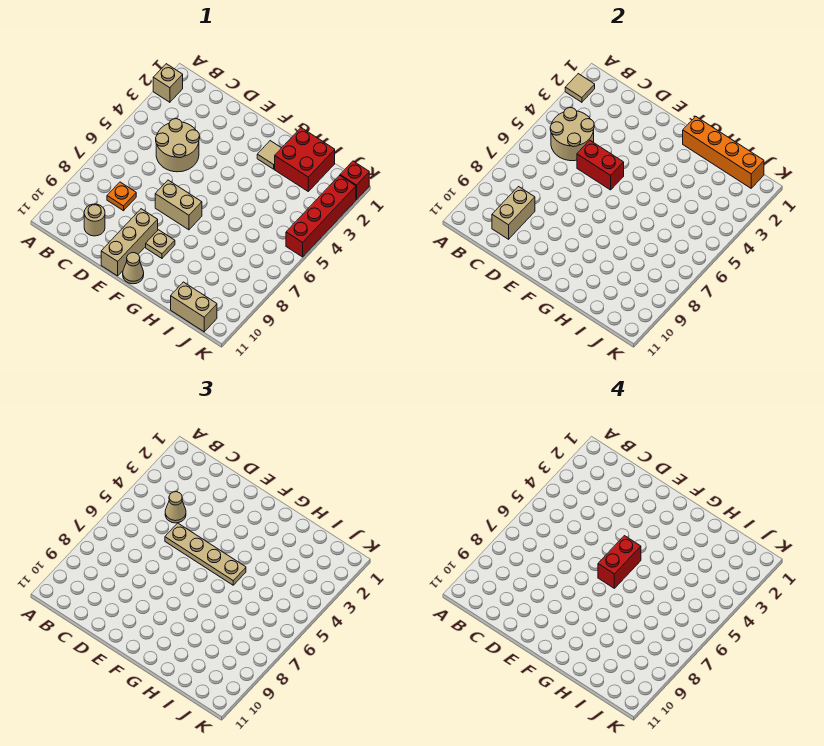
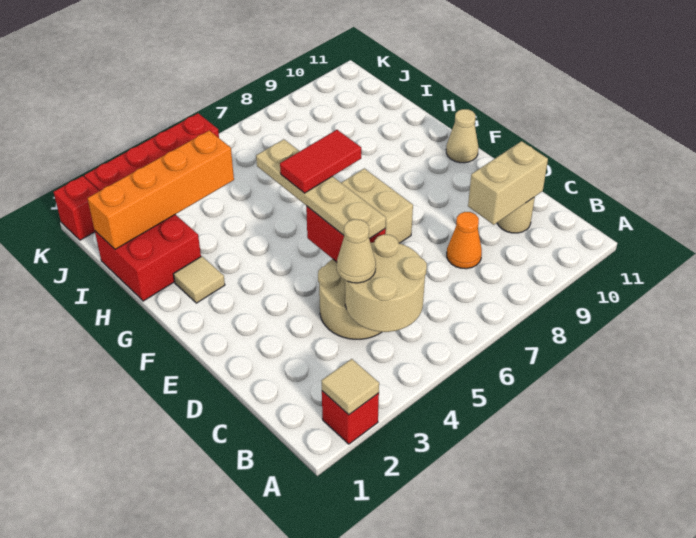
tan brick A2 level 1 -> red brick A2 level 1
orange plate C8 level 1 -> orange cone C8 level 1
tan brick E9:E11 level 1 -> none
red brick F5:F6 level 4 -> red tile F5:F6 level 4
tan plate F9 level 1 -> none
orange brick G1:J1 level 2 -> orange brick I1:I4 level 2
tan brick I11:J11 level 1 -> none

